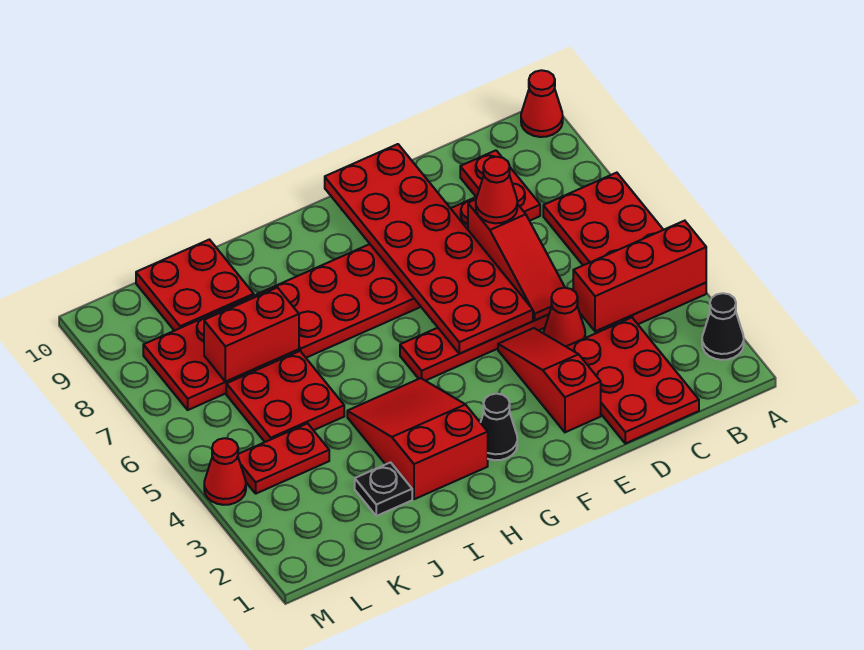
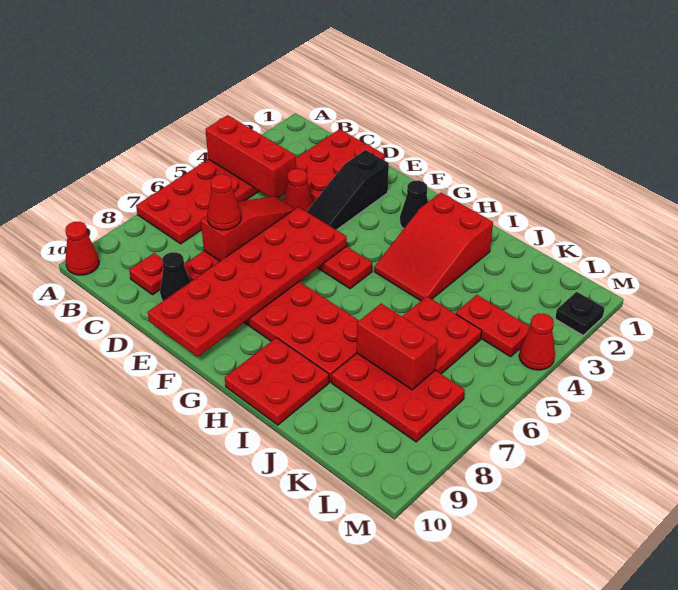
black cone A2 level 1 -> black cone D9 level 1
red plate C8:C9 level 1 -> red plate C9 level 1
red slope E2:E4 level 1 top 2 -> black slope E2:E4 level 1 top 2
black plate J2 level 1 -> black plate M2 level 1
red plate J9:K10 level 1 -> red plate H9:I10 level 1

